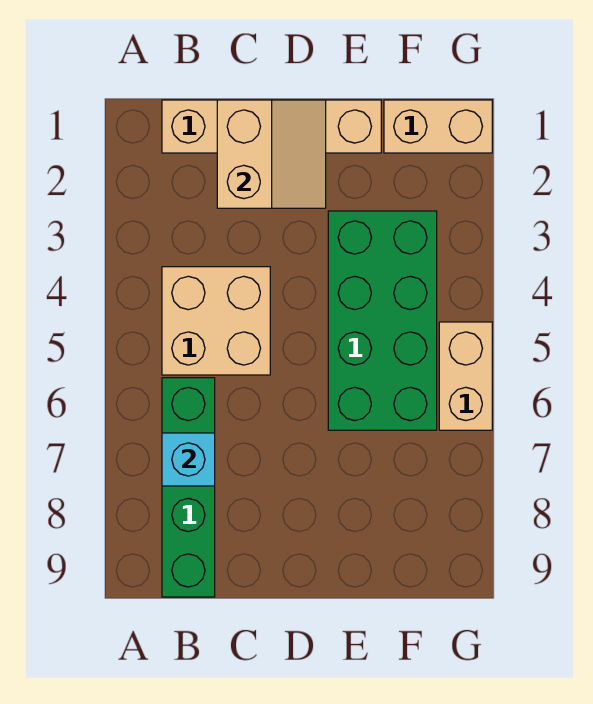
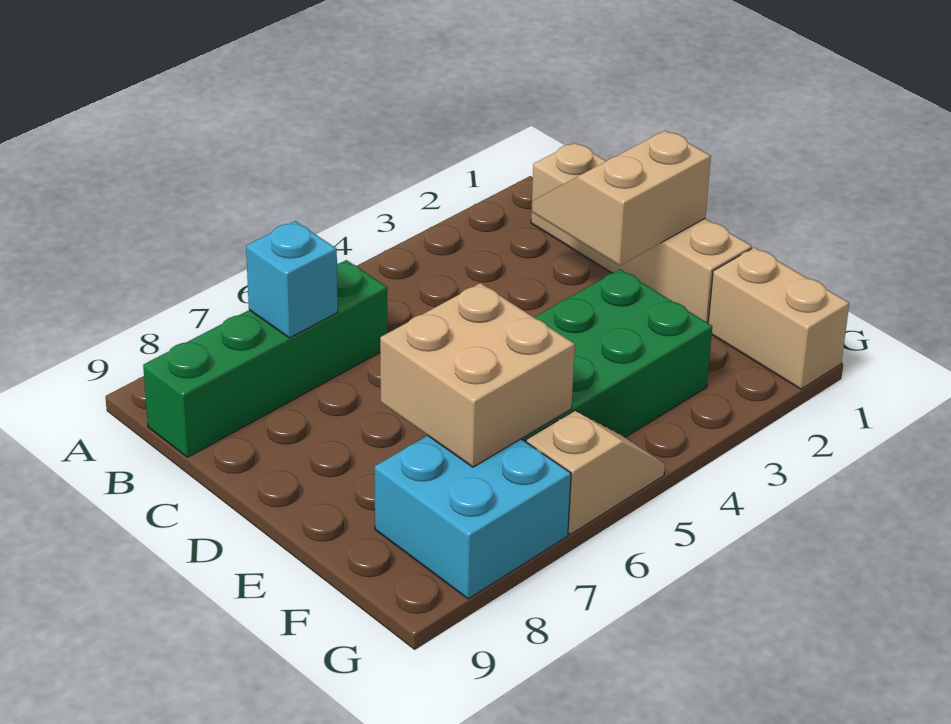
tan brick B4:C5 level 1 -> tan brick E6:F7 level 2
tan slope C1:D2 level 2 top C -> tan slope C1:D2 level 2 top D
none -> cyan brick F7:G8 level 1
tan brick G5:G6 level 1 -> tan slope G5:G6 level 1 top 6

